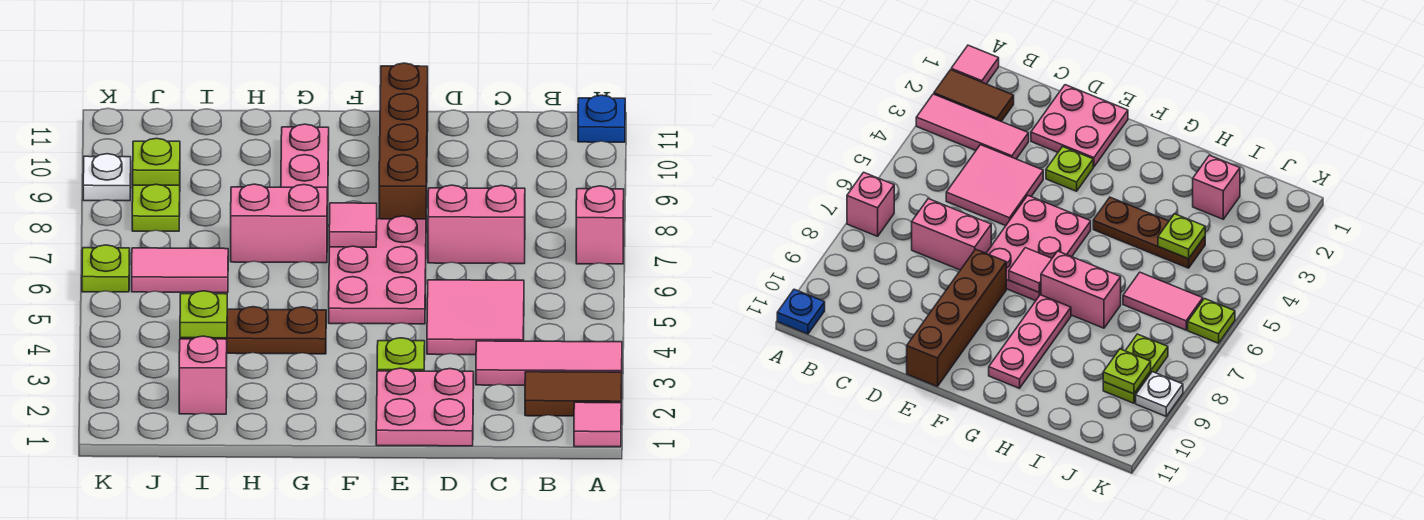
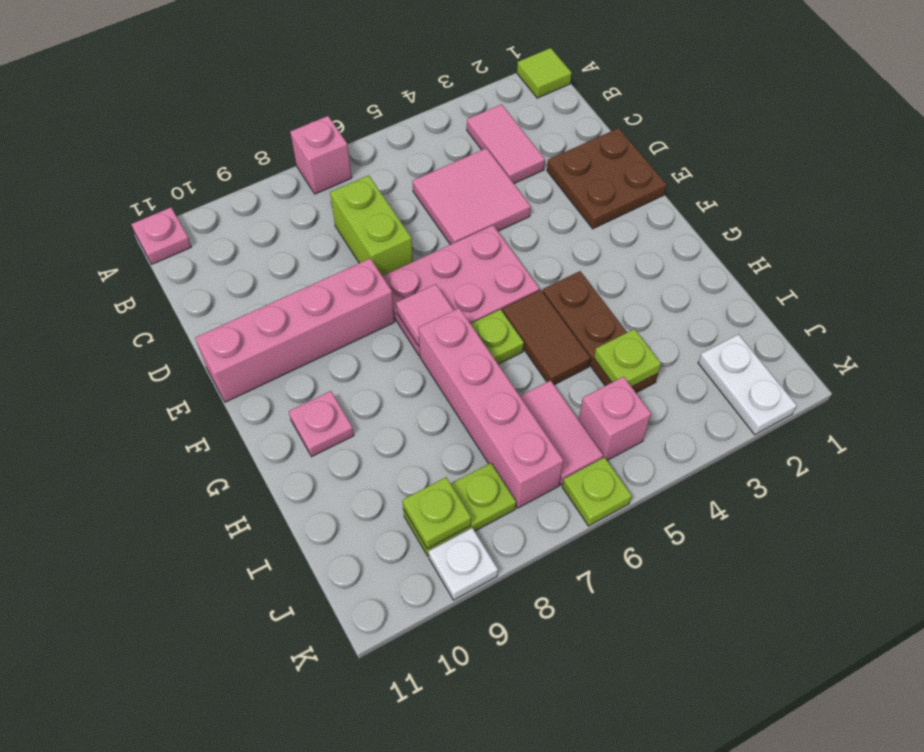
pink tile A1 level 1 -> lime tile A1 level 1
brown tile A2:B2 level 1 -> brown tile G5:H5 level 1
pink tile A3:C3 level 1 -> pink tile B3:C3 level 1
blue plate A11 level 1 -> pink plate A11 level 1
pink brick C7:D7 level 1 -> lime brick C7:D7 level 1
pink plate D1:E2 level 1 -> brown plate D1:E2 level 1
lime plate E3 level 1 -> lime plate G6 level 1
brown brick E8:E11 level 1 -> pink brick E8:E11 level 1
pink brick G7:H7 level 1 -> pink brick G7:J7 level 1
pink plate G8:G10 level 1 -> pink plate G10 level 1
pink brick I2 level 1 -> pink brick J5 level 1
none -> white plate J2:K2 level 1

